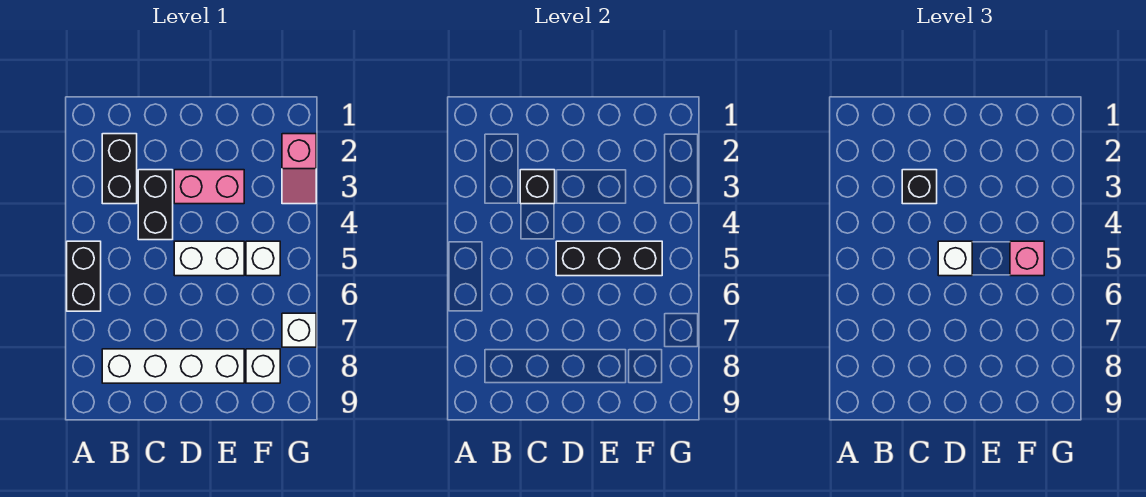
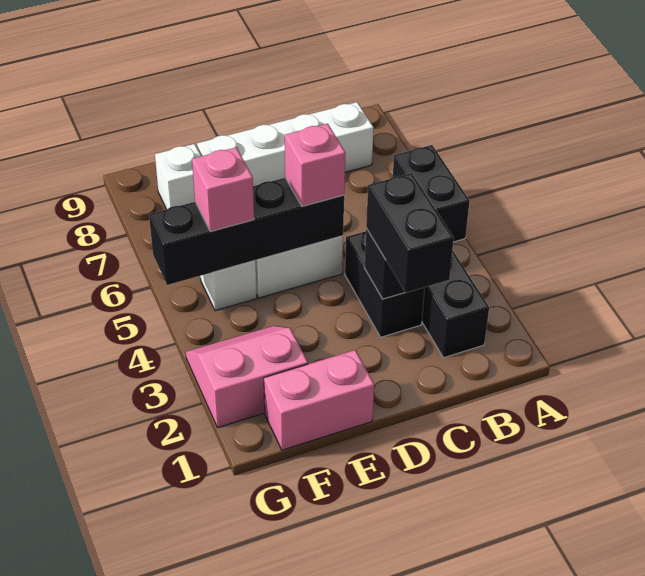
black brick C3 level 3 -> black brick C2:C3 level 3
pink brick D3:E3 level 1 -> pink brick E1:F1 level 1
black brick D5:F5 level 2 -> black brick D5:G5 level 2
white brick D5 level 3 -> pink brick D5 level 3
pink slope G2:G3 level 1 top 2 -> pink slope F2:G3 level 1 top 2
white brick G7 level 1 -> none

